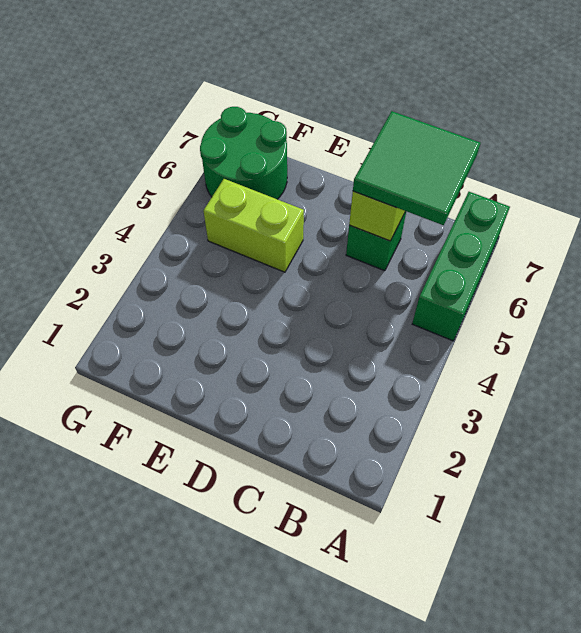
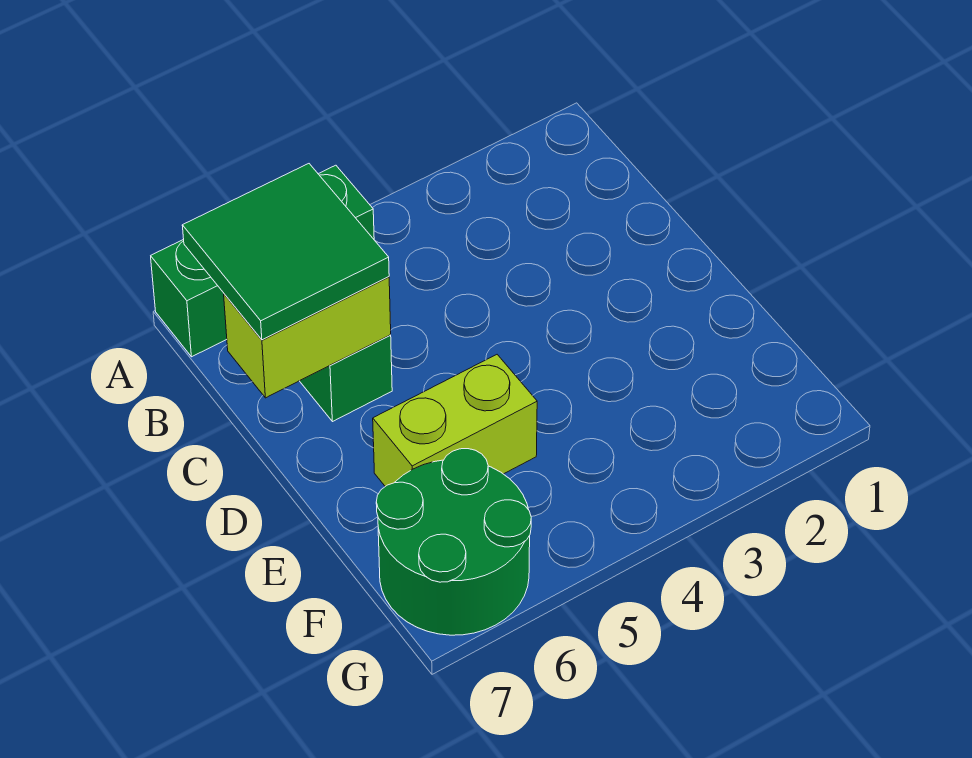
lime brick E5:F5 level 1 -> lime brick E5:E6 level 1

